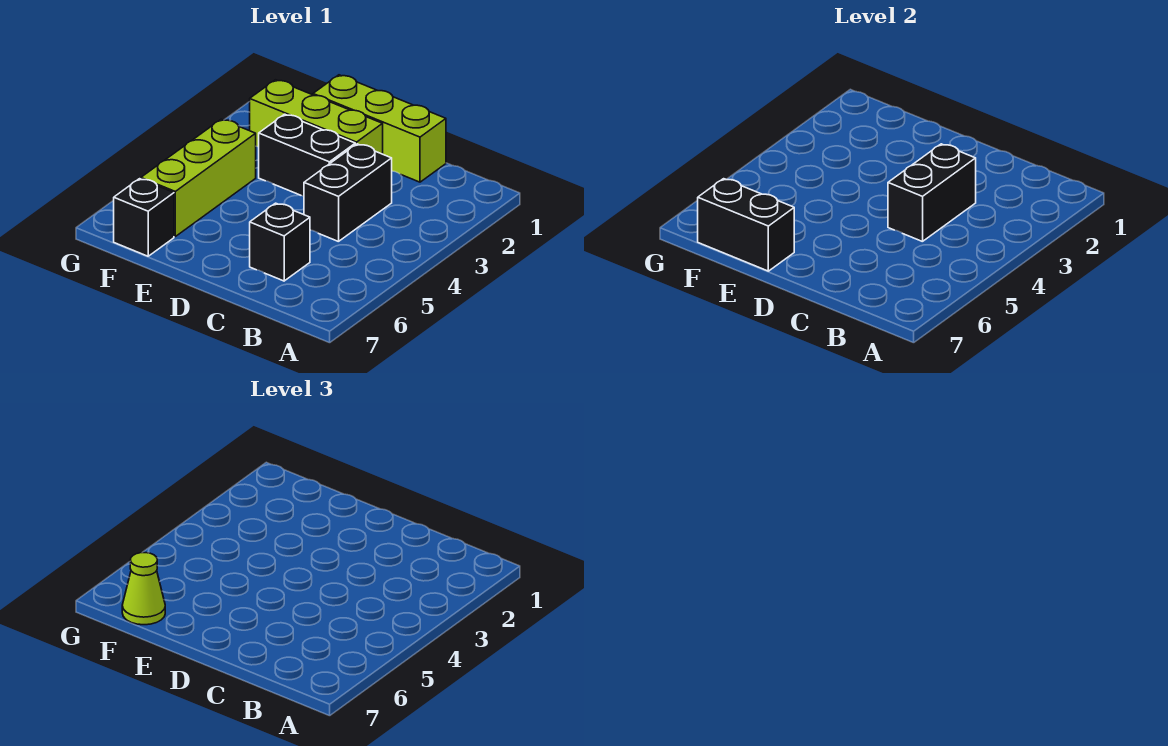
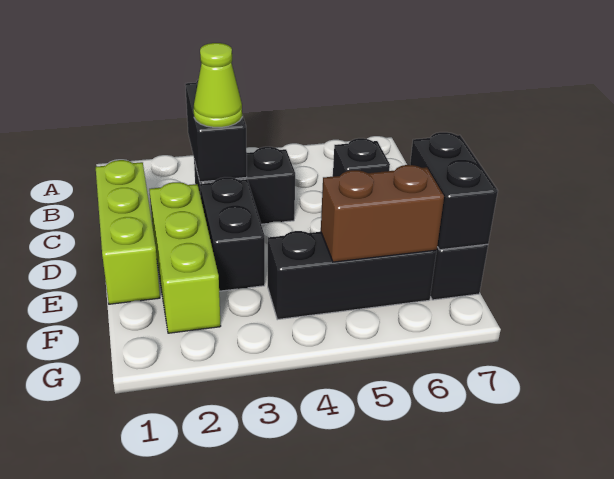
black brick C3:C4 level 2 -> black brick B3:C3 level 2
lime brick F4:F6 level 1 -> black brick F4:F6 level 1
none -> brown brick F5:F6 level 2
lime cone F7 level 3 -> lime cone C3 level 3

